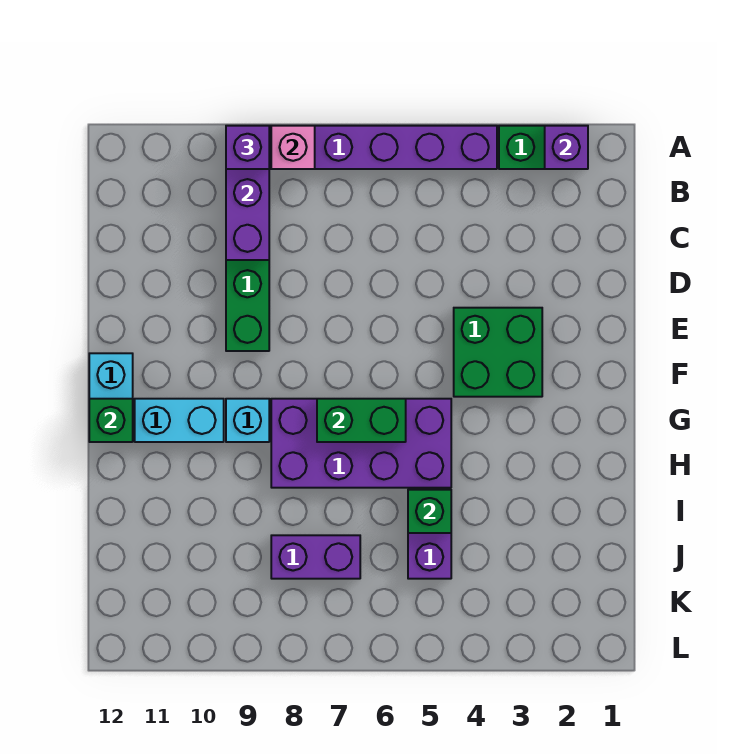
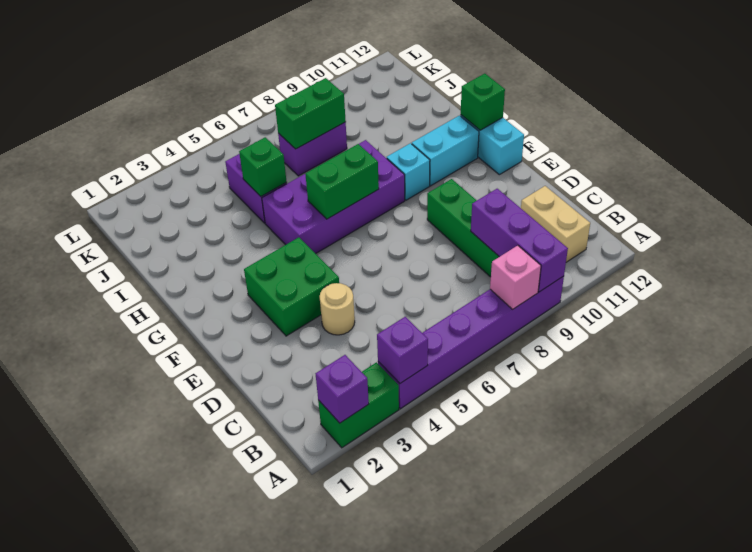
purple brick A9 level 3 -> purple brick A4 level 2
none -> tan brick B11:C11 level 1
none -> tan round brick D4 level 1
none -> green brick J7:J8 level 2

